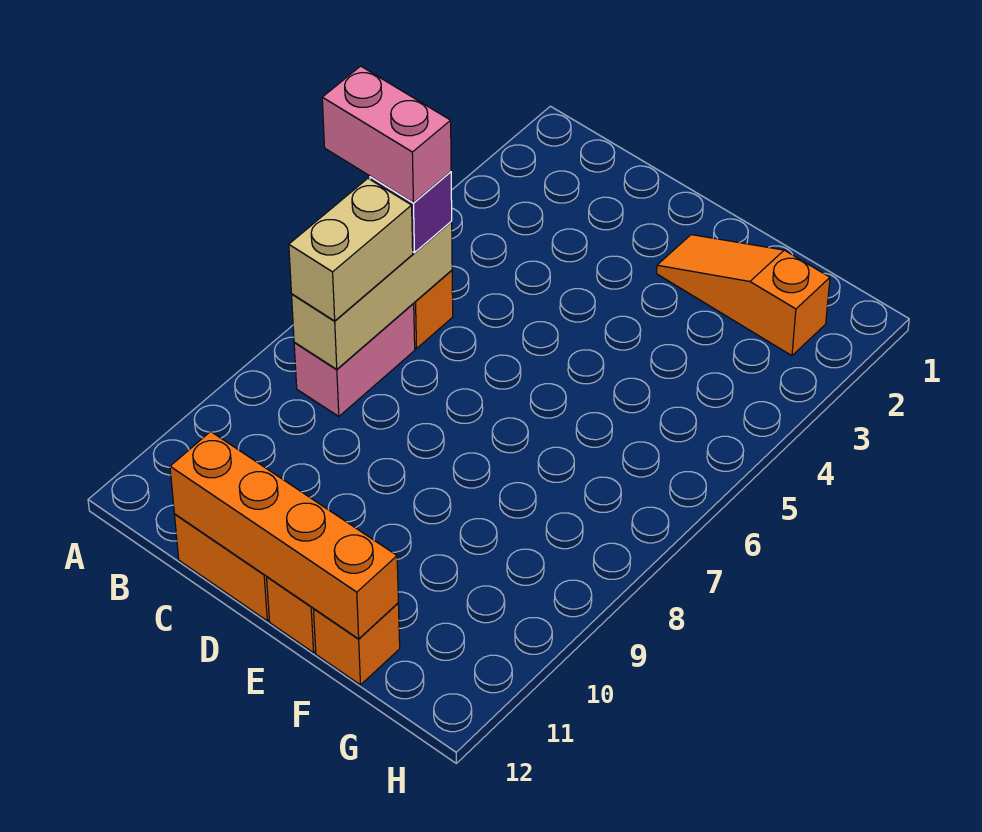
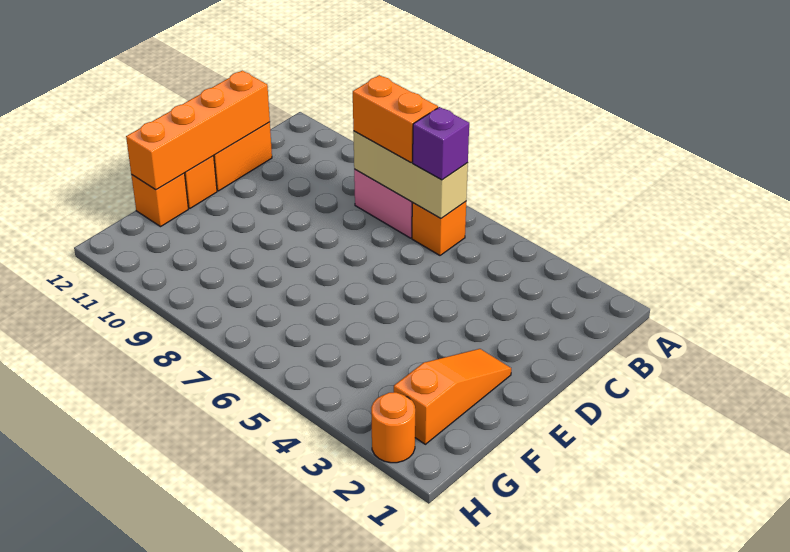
pink brick A6:B6 level 4 -> none
tan brick B7:B8 level 3 -> orange brick B7:B8 level 3
none -> orange round brick H2 level 1

